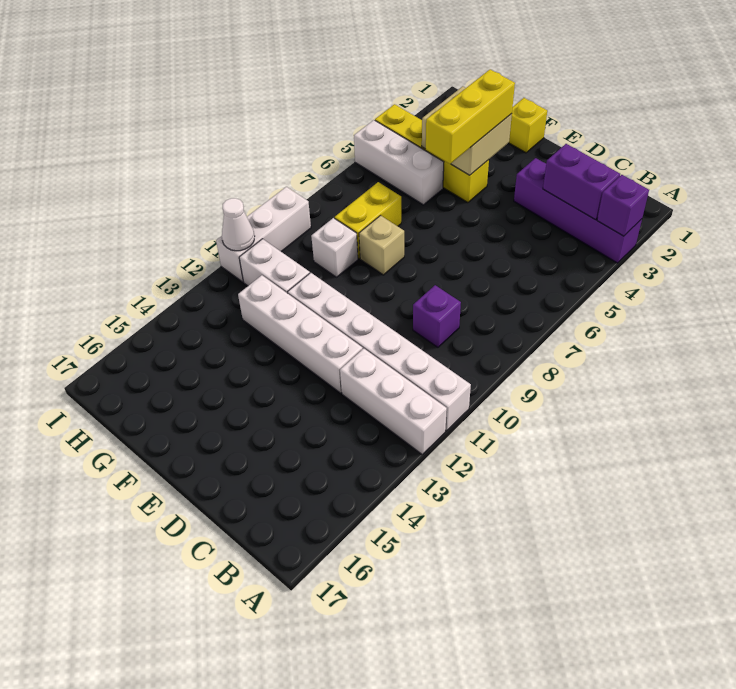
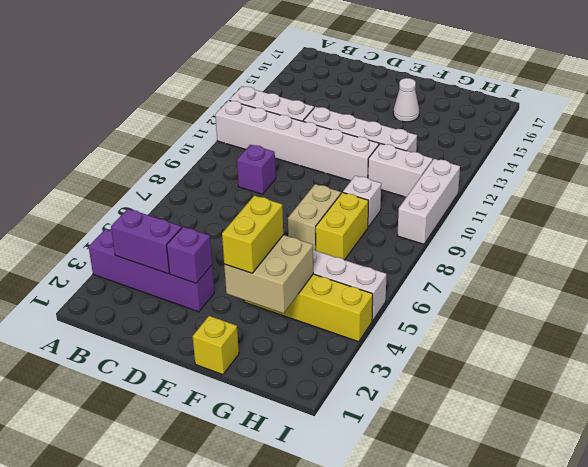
purple brick A3 level 2 -> purple brick D3 level 2
yellow brick F3:F5 level 3 -> yellow brick F3:F4 level 3
tan brick F8 level 1 -> tan brick F7:F8 level 1
white cone I11 level 2 -> white cone F15 level 1

